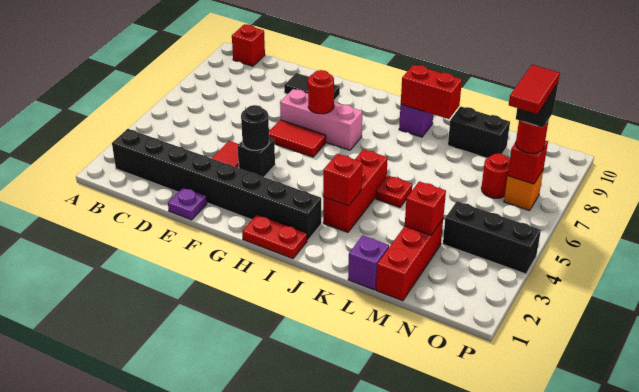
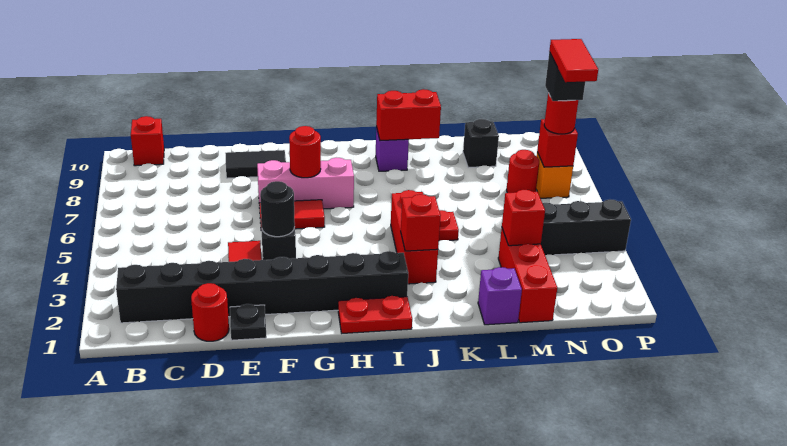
none -> red round brick D1 level 1
purple plate E1 level 1 -> black plate E1 level 1
black brick L9:M9 level 1 -> black brick M9 level 1

